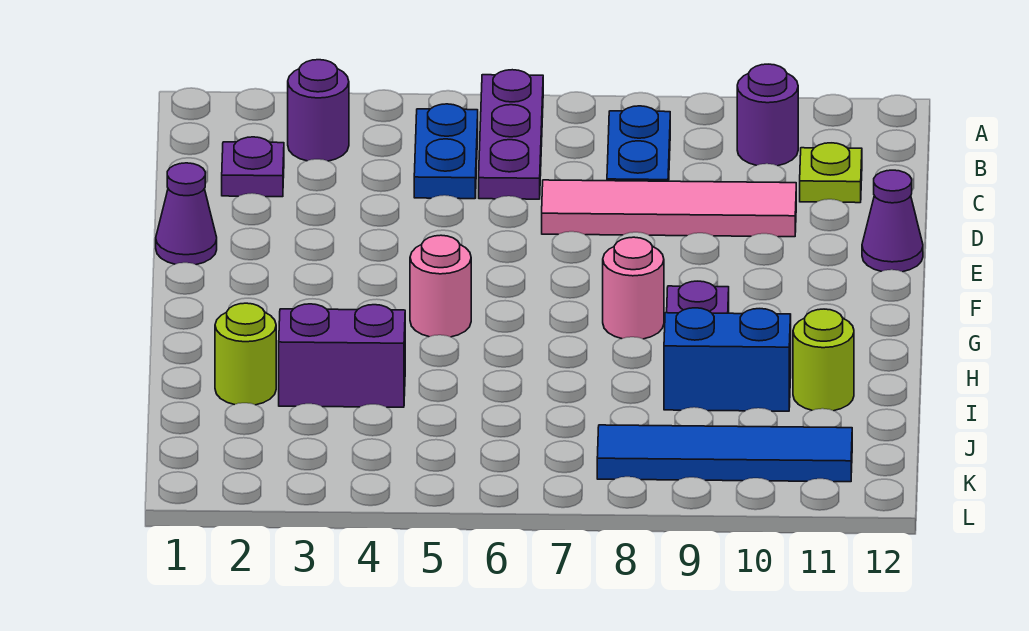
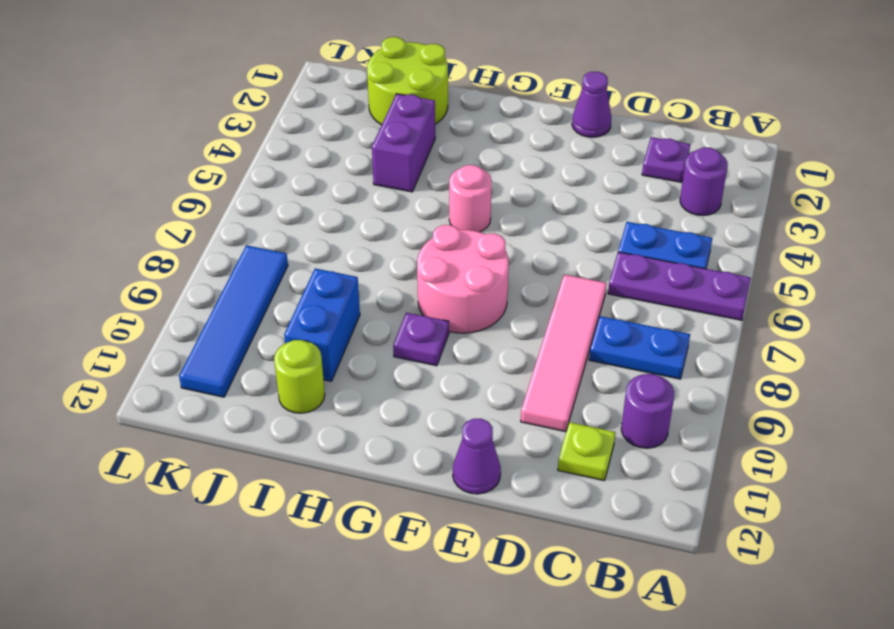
pink round brick G8 level 1 -> pink round brick F7:G8 level 1
lime round brick I2 level 1 -> lime round brick I1:J2 level 1

